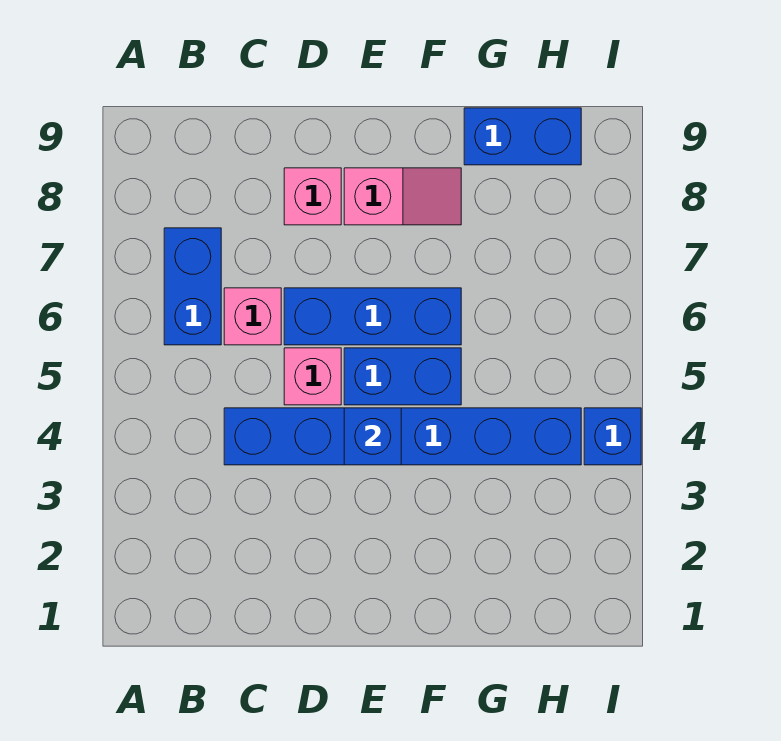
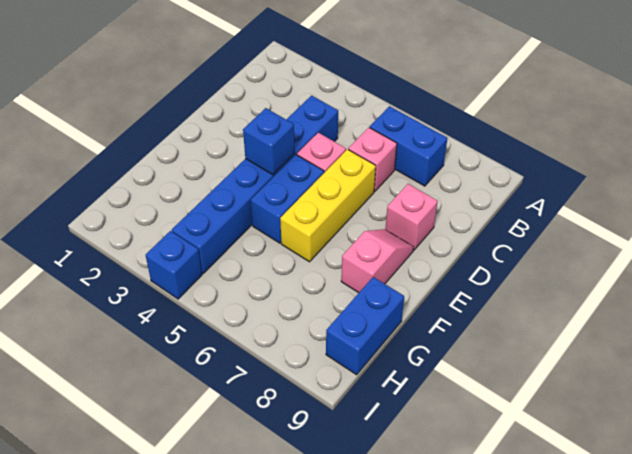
blue brick D6:F6 level 1 -> yellow brick D6:F6 level 1
pink slope E8:F8 level 1 top E -> pink slope E8:F8 level 1 top F

